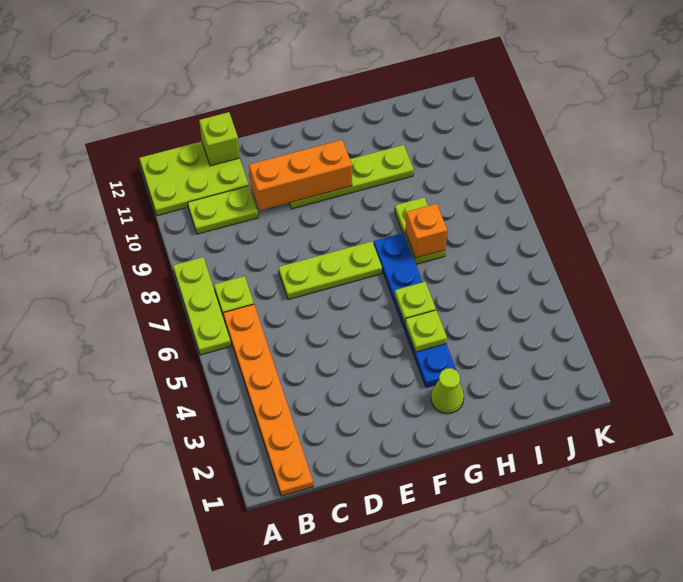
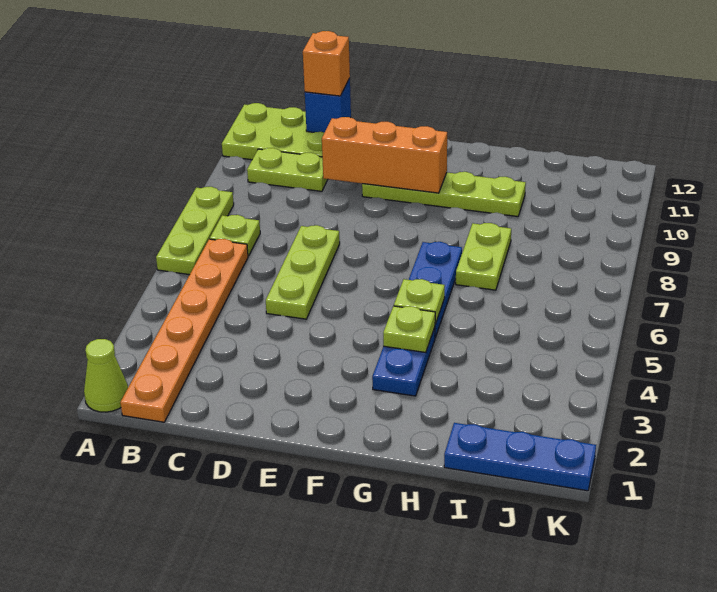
lime brick C12 level 2 -> blue brick C12 level 2
lime plate D7:F7 level 1 -> lime plate D5:D7 level 1
lime cone G2 level 1 -> lime cone A1 level 1
orange brick H7 level 2 -> orange brick C12 level 3
none -> blue plate I1:K1 level 1

